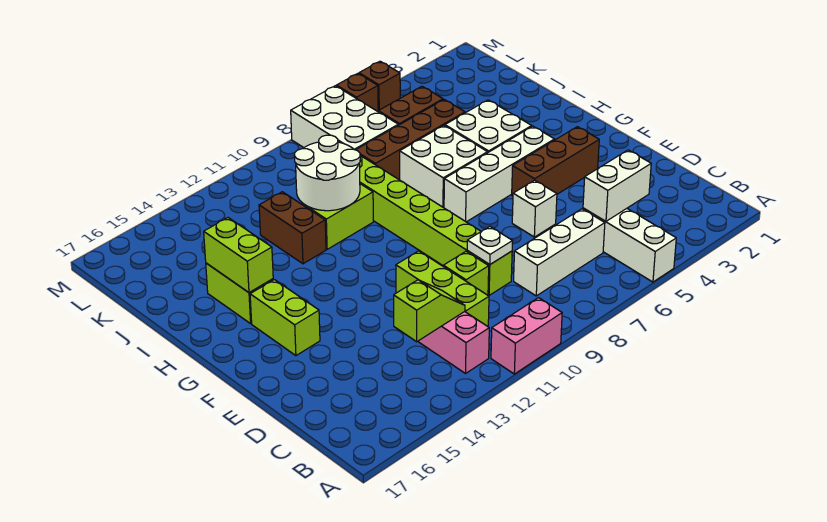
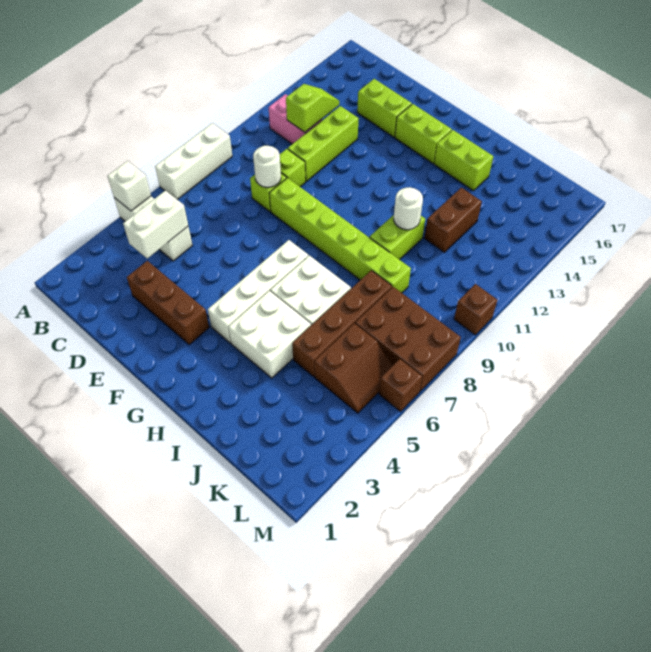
pink brick A10:A11 level 1 -> none
white brick C6:C8 level 1 -> white brick A7:A9 level 1
lime brick C11:E11 level 1 -> lime brick D11:D13 level 1
lime slope C12:C13 level 2 top 13 -> lime slope C12:C13 level 2 top 12
white plate D9 level 2 -> white round brick D9 level 2
white brick E6 level 1 -> white brick A5 level 2
brown brick F3:F5 level 1 -> brown brick D3:F3 level 1
lime brick H15:I15 level 2 -> lime brick D15:E15 level 1
white round brick I10:J11 level 2 -> white round brick I11 level 2
brown brick I12:J12 level 1 -> brown brick J12:J13 level 1
white brick K7:M8 level 1 -> brown brick K7:M8 level 1
brown brick M5 level 1 -> brown brick M10 level 1

